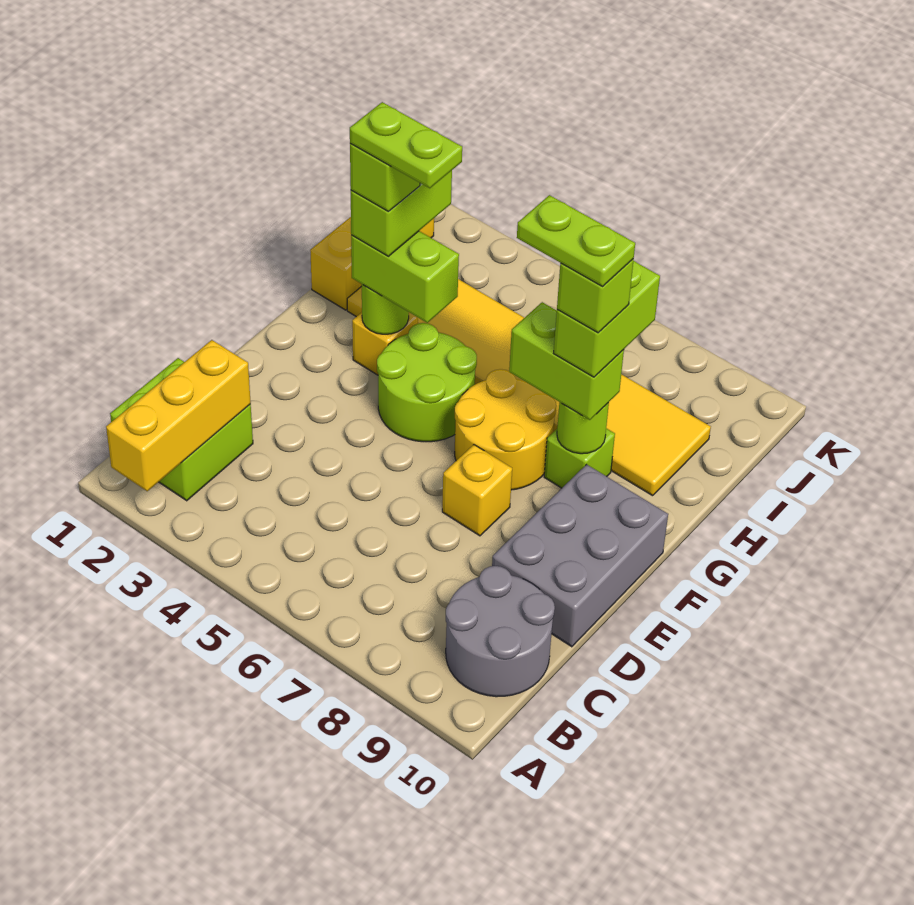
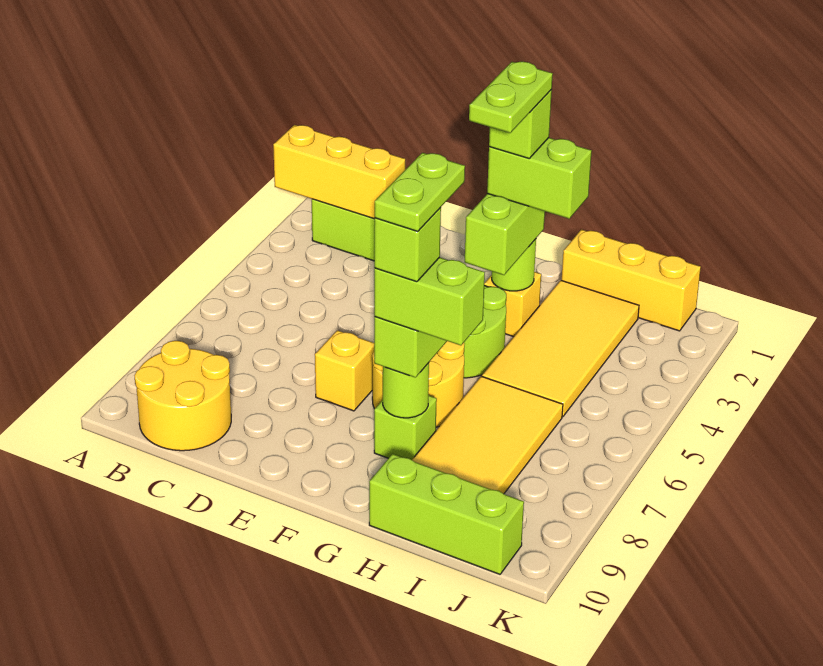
grey round brick B9:C10 level 1 -> yellow round brick B9:C10 level 1
grey brick D9:F10 level 1 -> none
none -> lime brick H10:J10 level 1

